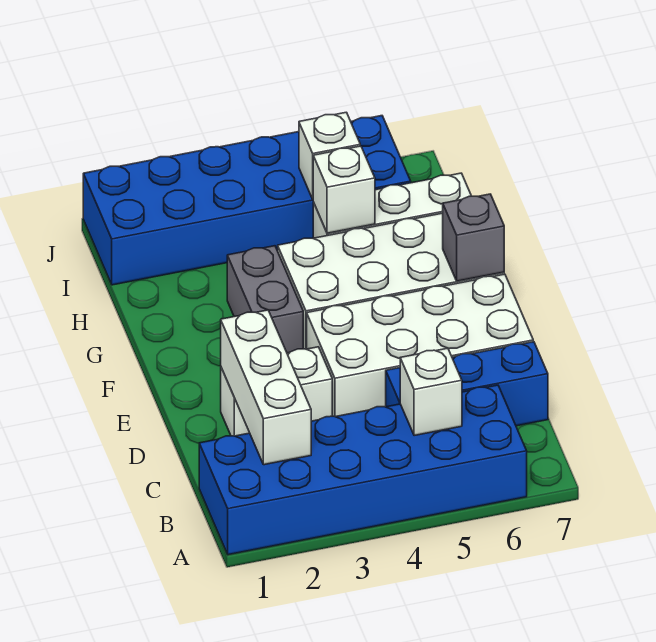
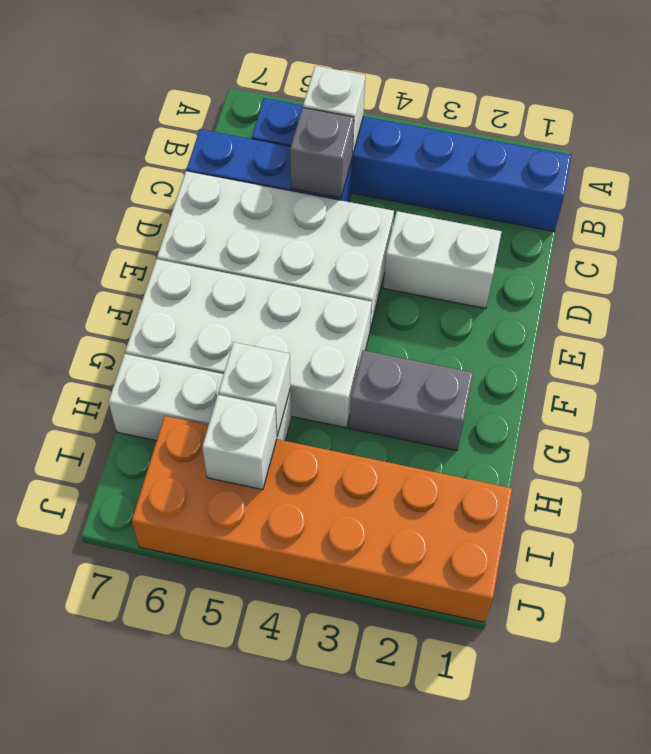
blue brick A1:B6 level 1 -> blue brick B1:B6 level 1
white brick B2:D2 level 2 -> none
grey brick F3:G3 level 1 -> grey brick G2:G3 level 1
grey brick F7 level 2 -> grey brick C5 level 2
blue brick I1:J6 level 1 -> orange brick I1:J6 level 1

